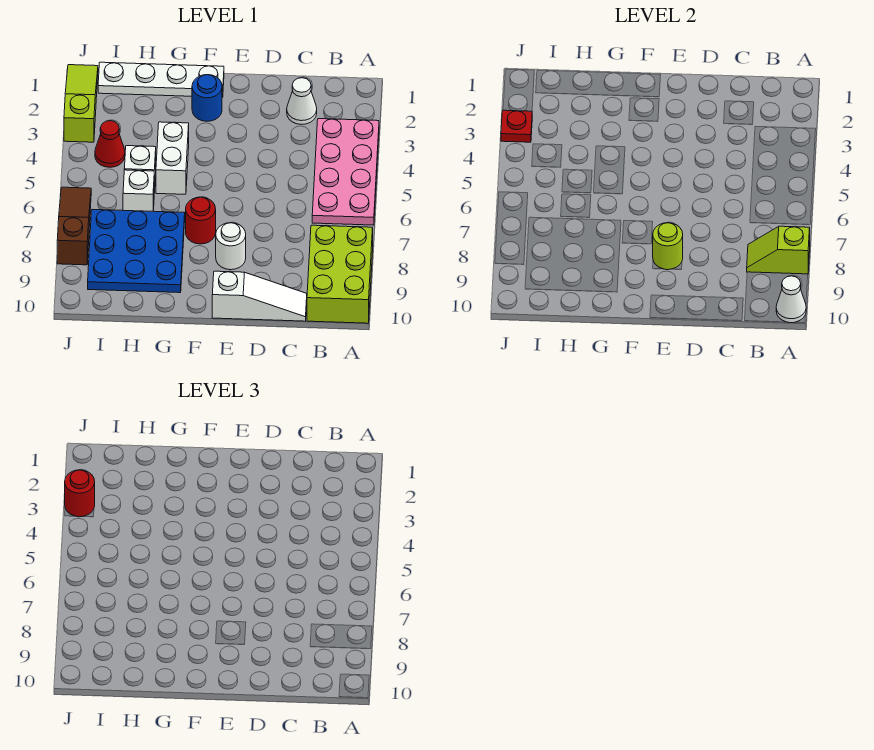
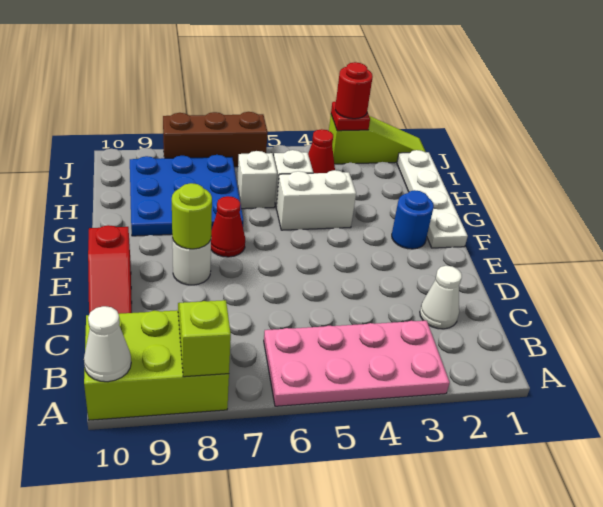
white slope C10:E10 level 1 top E -> red slope C10:E10 level 1 top E
red round brick F7 level 1 -> red cone F7 level 1
brown slope J6:J8 level 1 top 8 -> brown brick J6:J8 level 1

